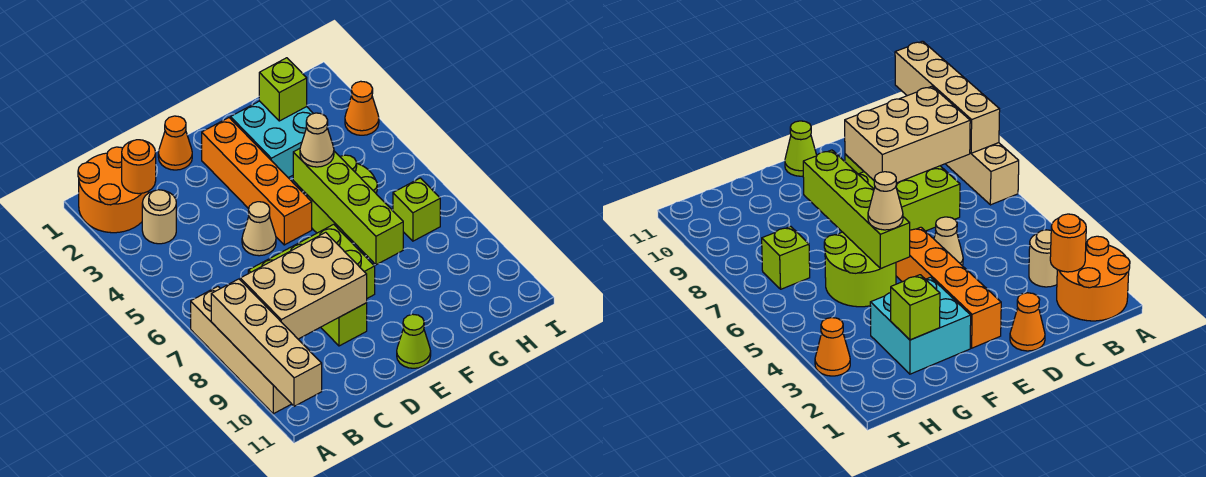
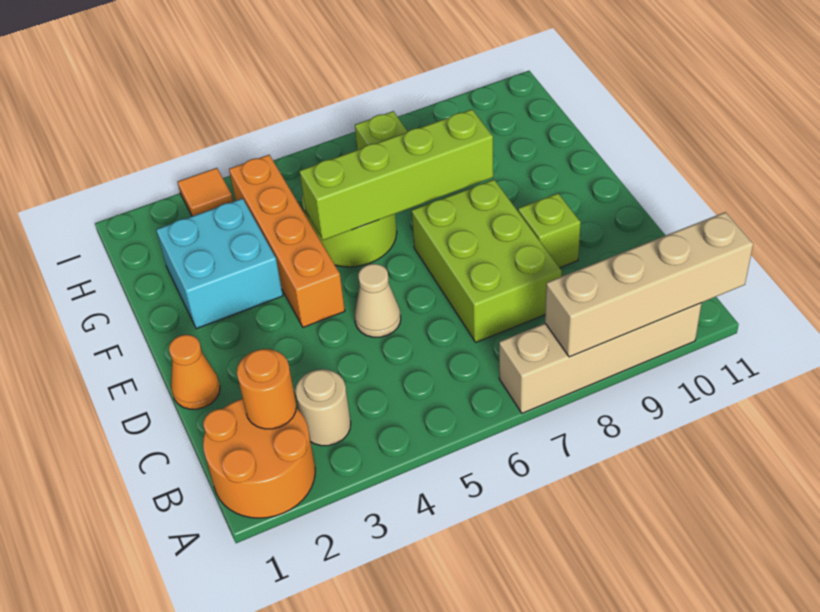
tan brick B8:D9 level 2 -> none
orange brick E2:E5 level 1 -> orange brick E4:H4 level 1
lime cone E11 level 1 -> none
tan cone F5 level 3 -> none
lime brick G2 level 2 -> none
orange cone I3 level 1 -> orange tile I3 level 1

